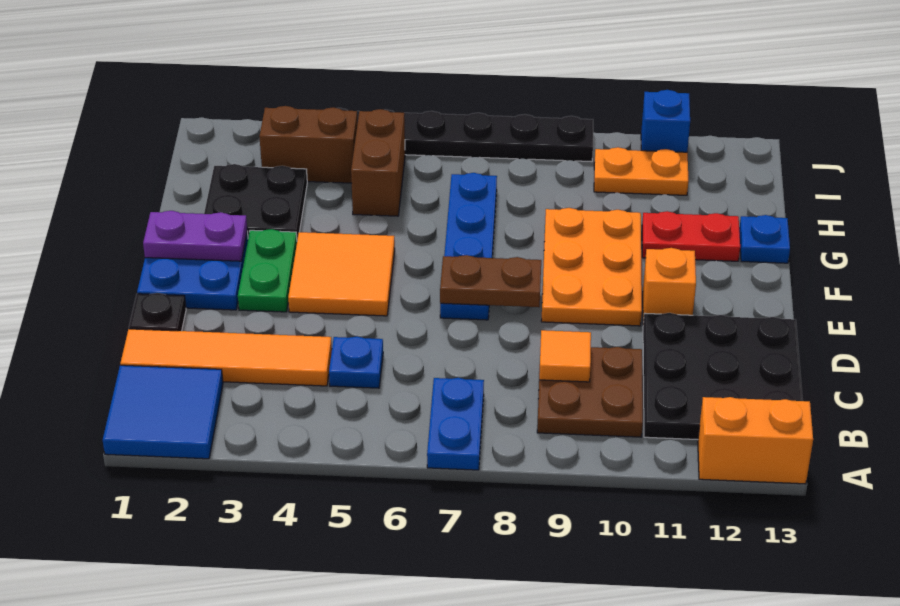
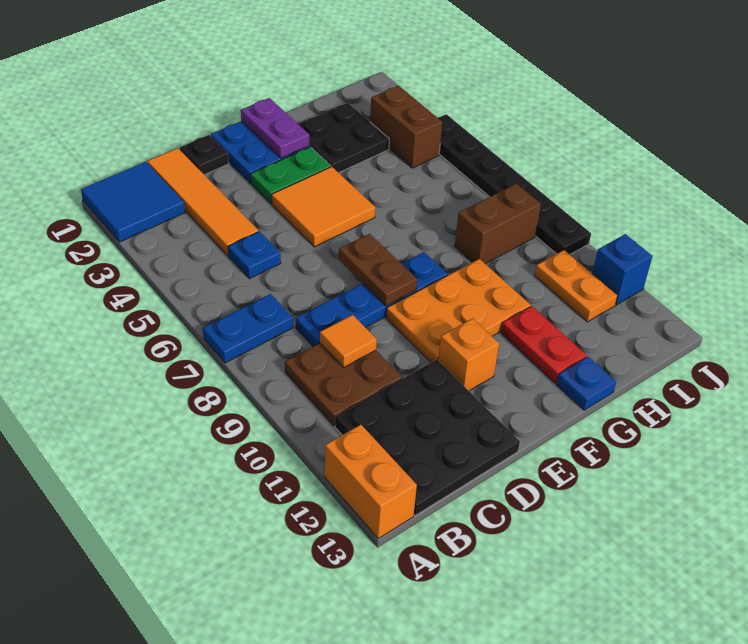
blue plate E7:H7 level 1 -> blue plate C8:F8 level 1
brown brick H5:I5 level 1 -> brown brick H8:I8 level 1

